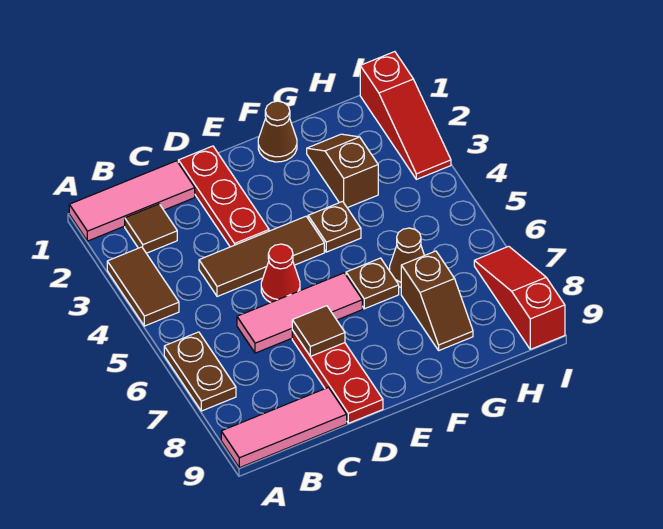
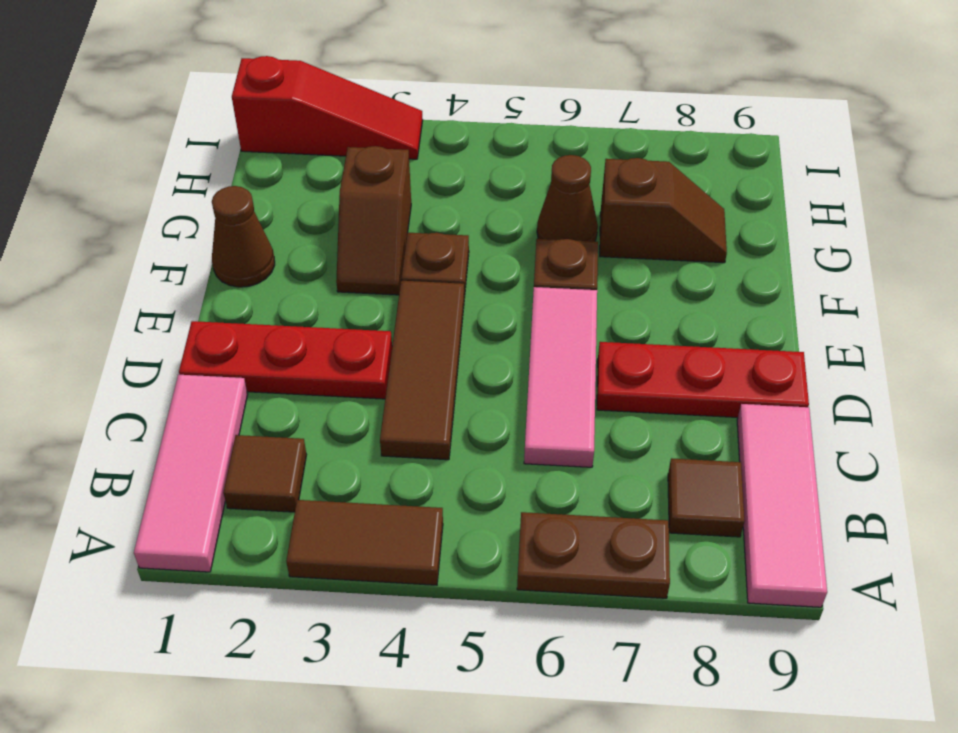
red cone D5 level 1 -> none
brown tile D7 level 2 -> brown tile B8 level 1
brown slope G2:G3 level 1 top 3 -> brown slope F3:G3 level 1 top G
red slope I7:I9 level 1 top 9 -> none

